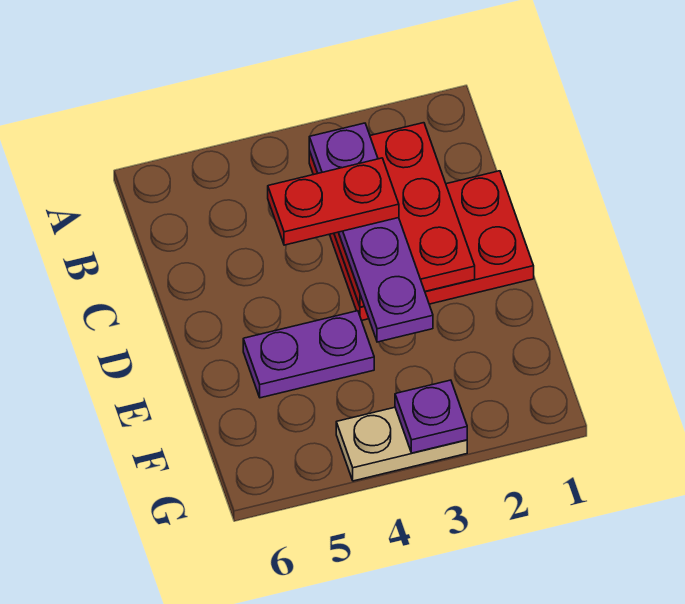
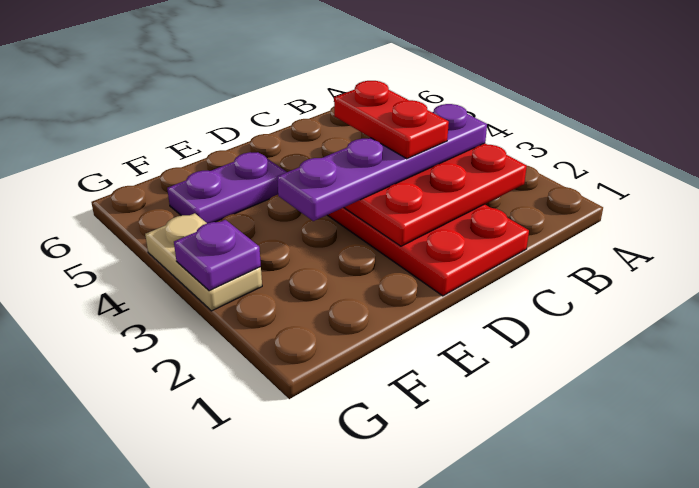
purple plate E4:E5 level 1 -> purple plate E5:F5 level 1

